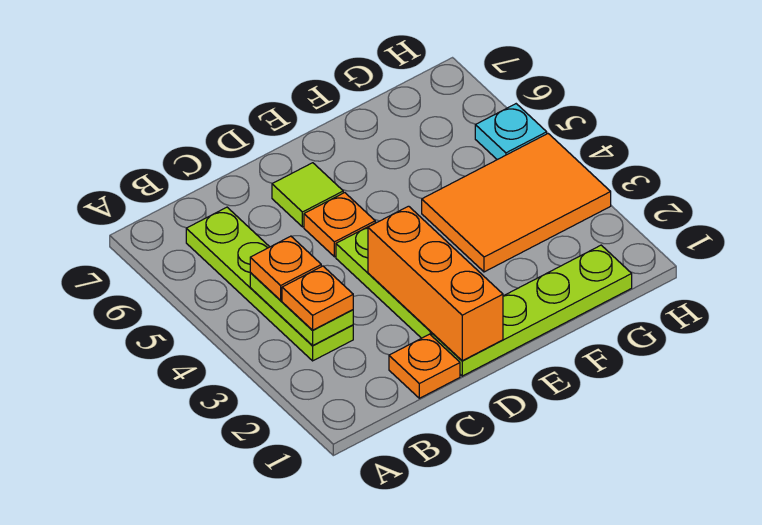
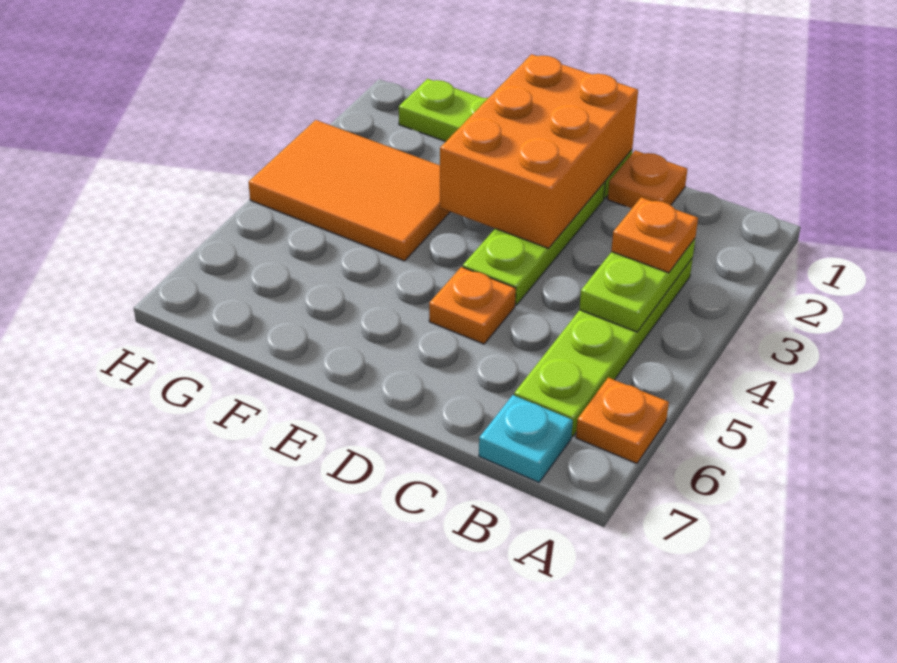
orange plate B4 level 3 -> orange plate A6 level 1
orange brick D1:D3 level 2 -> orange brick D1:E3 level 2
lime tile D6 level 1 -> none
cyan plate H5 level 1 -> cyan plate B7 level 1

